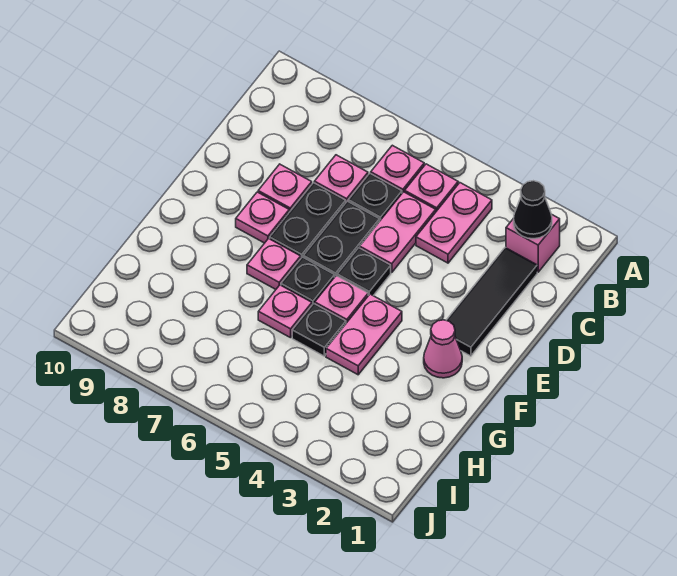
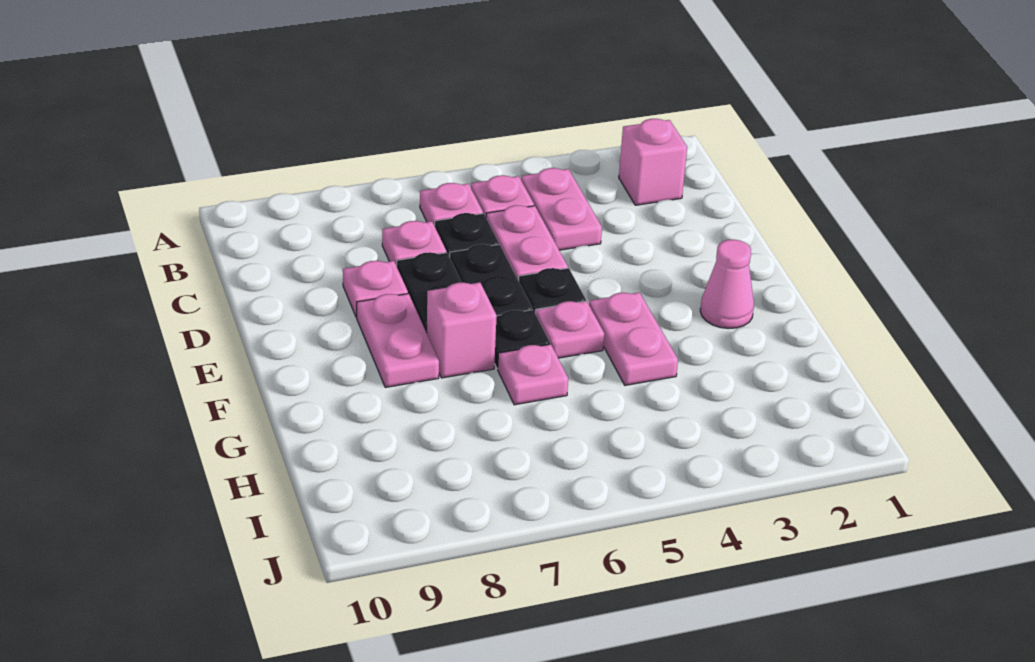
black cone B2 level 2 -> none
black tile C2:E2 level 1 -> none
pink plate E8 level 1 -> pink plate E8:F8 level 1
pink plate F7 level 1 -> pink brick F7 level 1
black plate G5 level 1 -> none

